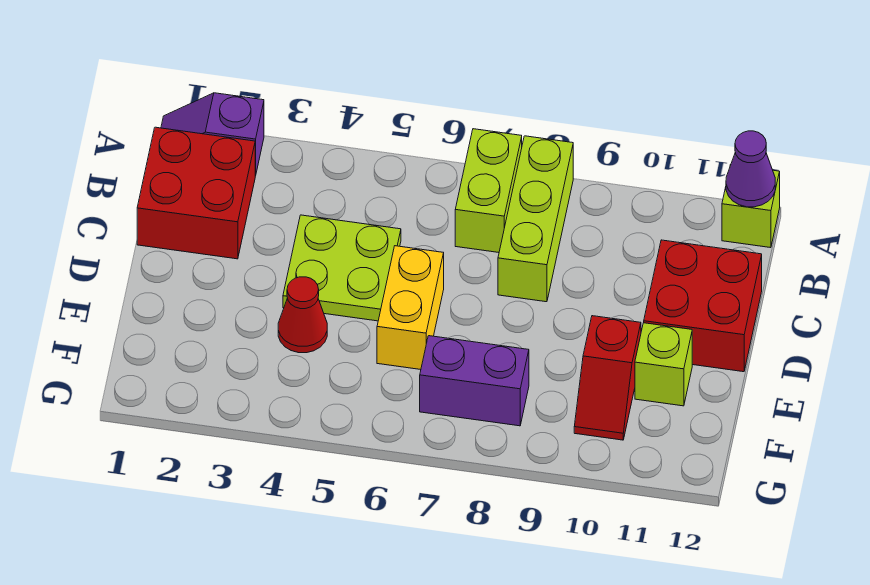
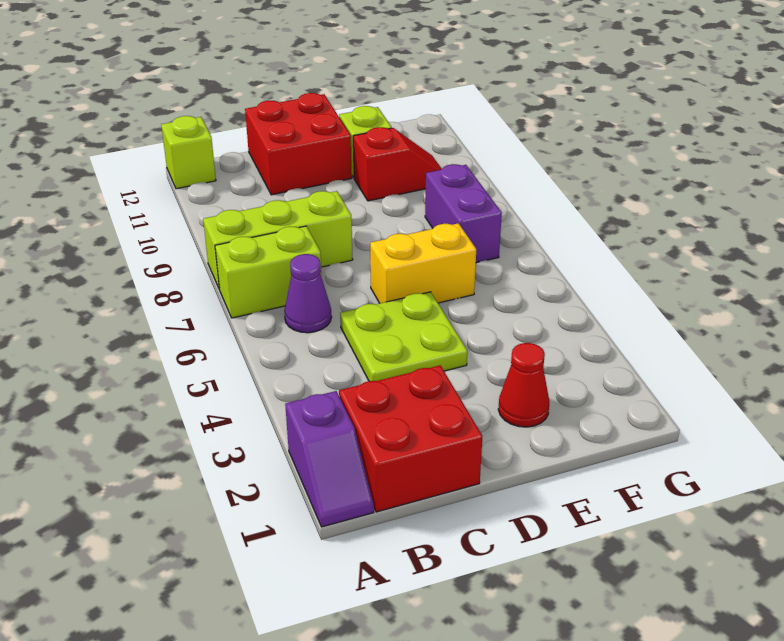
purple cone A12 level 2 -> purple cone B6 level 1
red cone E4 level 1 -> red cone E2 level 1

